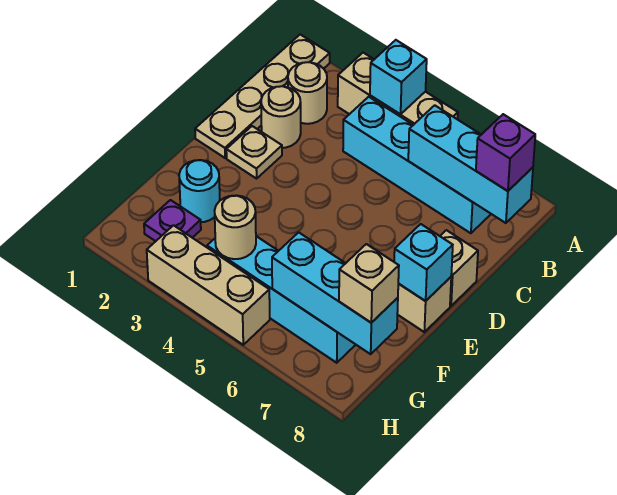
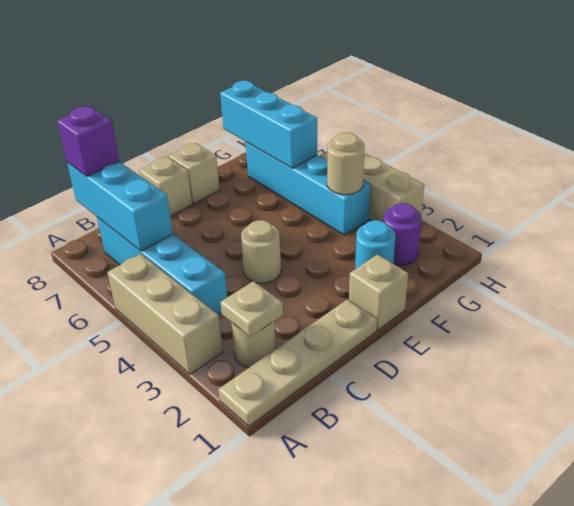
cyan brick A4 level 2 -> none
tan round brick C2 level 1 -> tan round brick D4 level 1
tan plate D2 level 1 -> tan plate B2 level 2
cyan brick E8 level 2 -> none
purple plate G2 level 1 -> purple round brick G2 level 1
tan brick G8 level 3 -> tan brick E1 level 1

